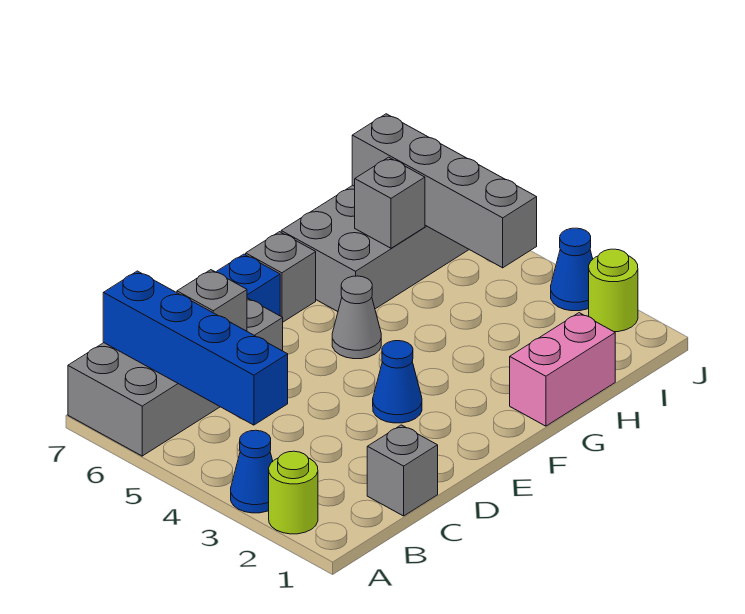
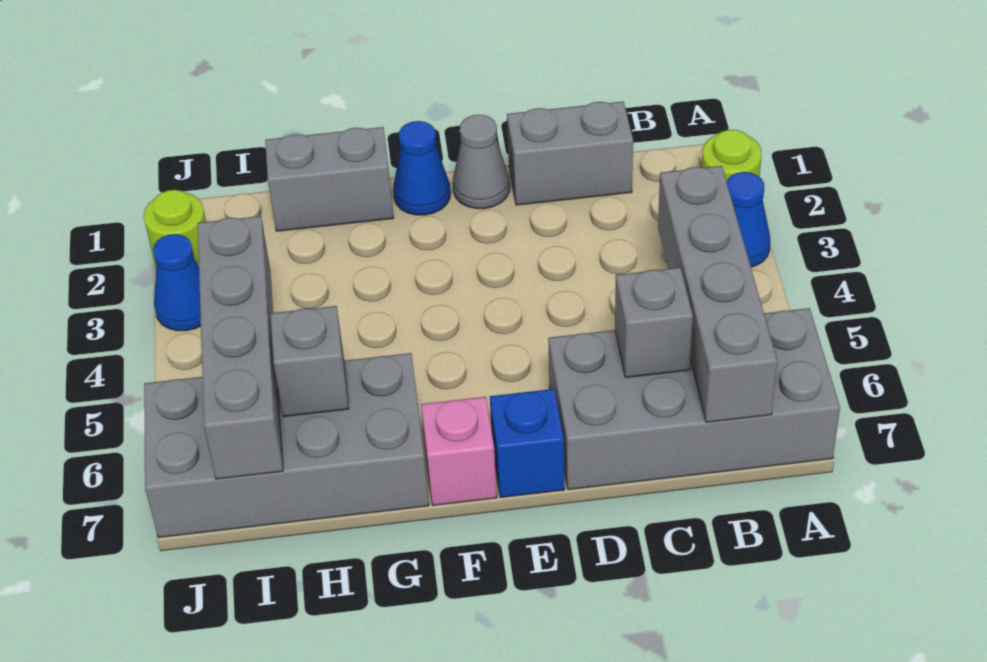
blue brick B4:B7 level 2 -> grey brick B4:B7 level 2
grey brick C1 level 1 -> grey brick C1:D1 level 1
blue cone E3 level 1 -> blue cone F1 level 1
grey cone F5 level 1 -> grey cone E1 level 1
grey brick F7 level 1 -> pink brick F7 level 1
pink brick G1:H1 level 1 -> grey brick G1:H1 level 1

